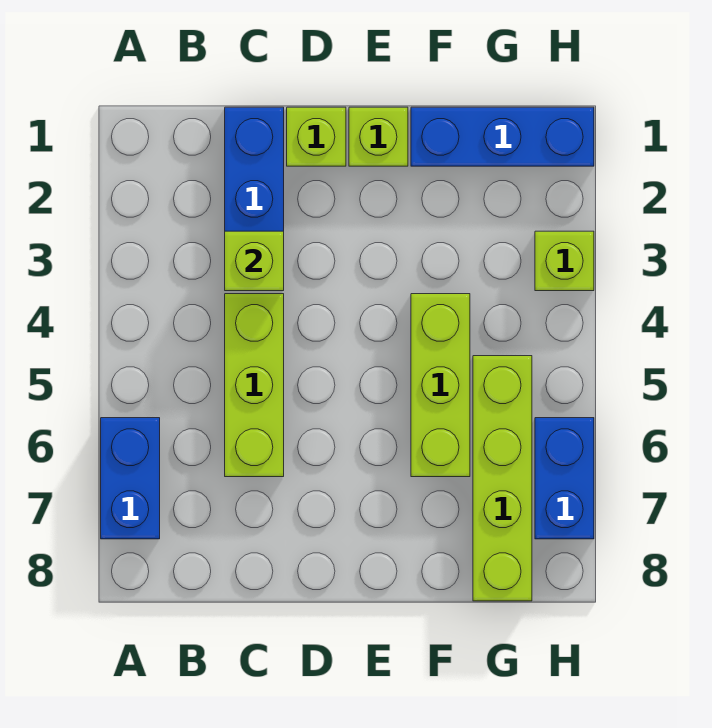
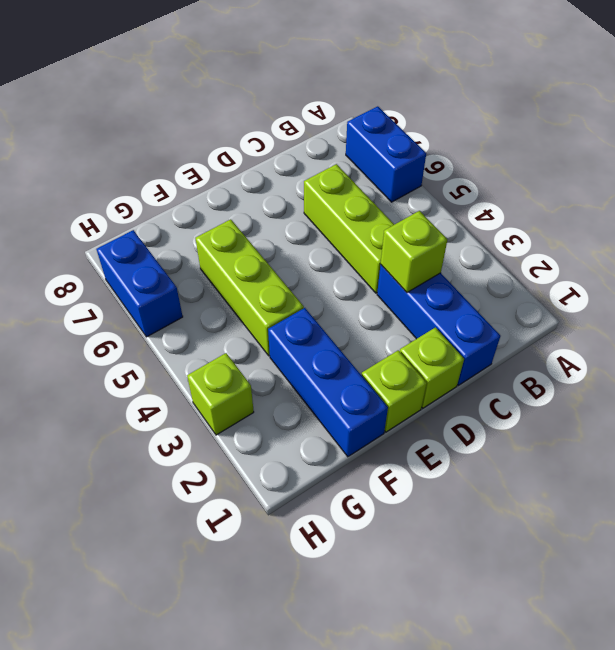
blue brick F1:H1 level 1 -> blue brick F1:F3 level 1
lime brick G5:G8 level 1 -> none

